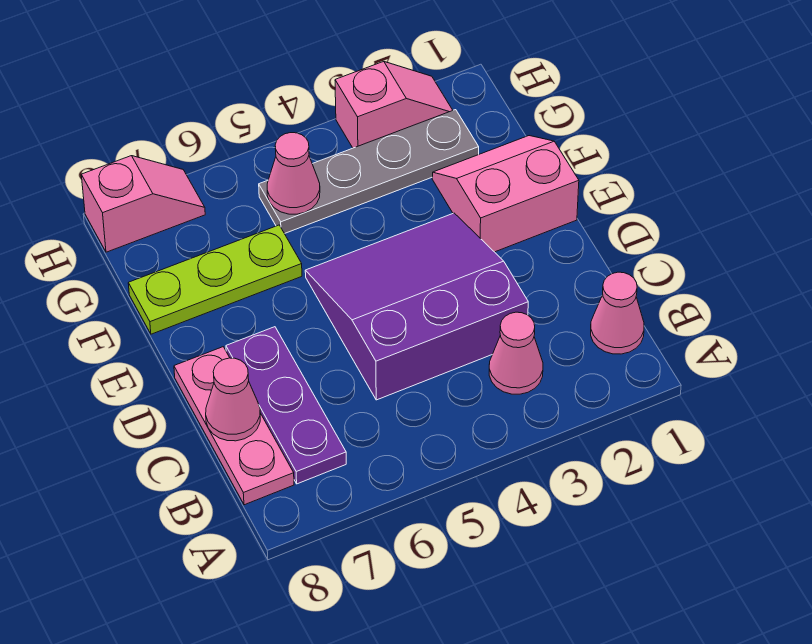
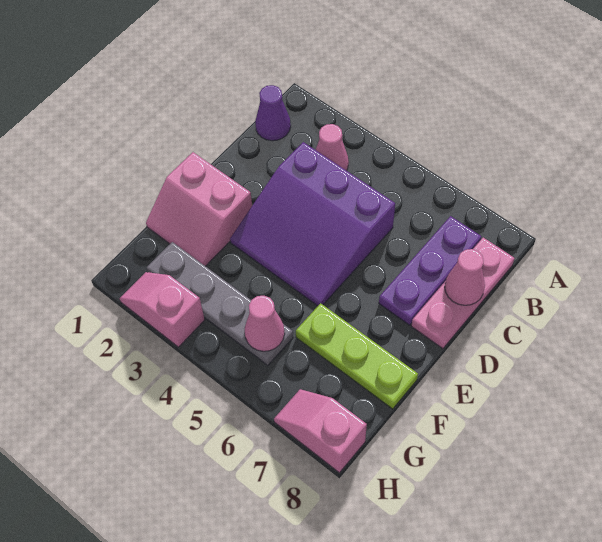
pink cone B1 level 1 -> purple cone B1 level 1

